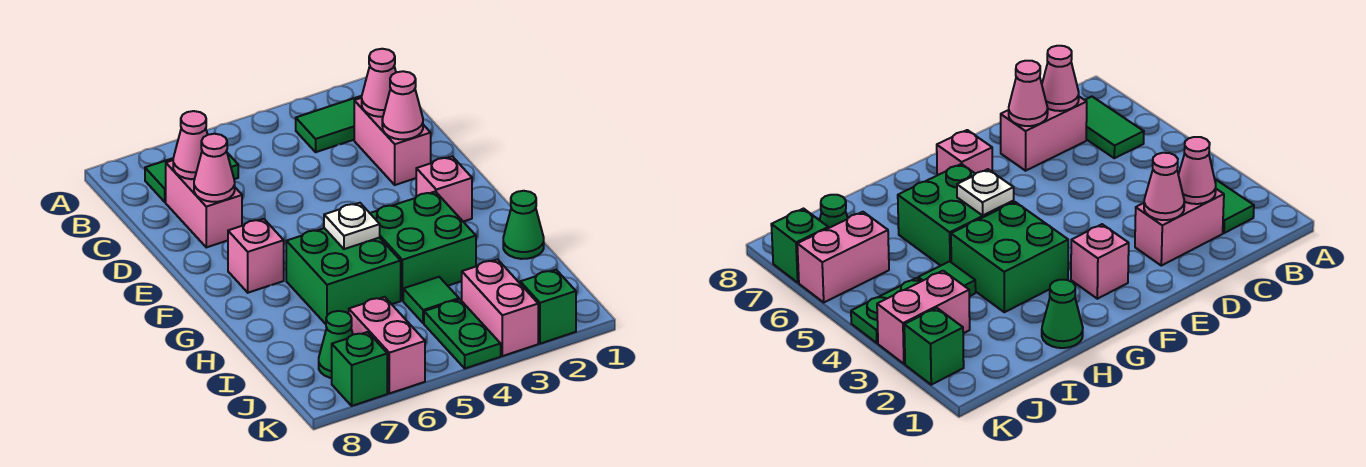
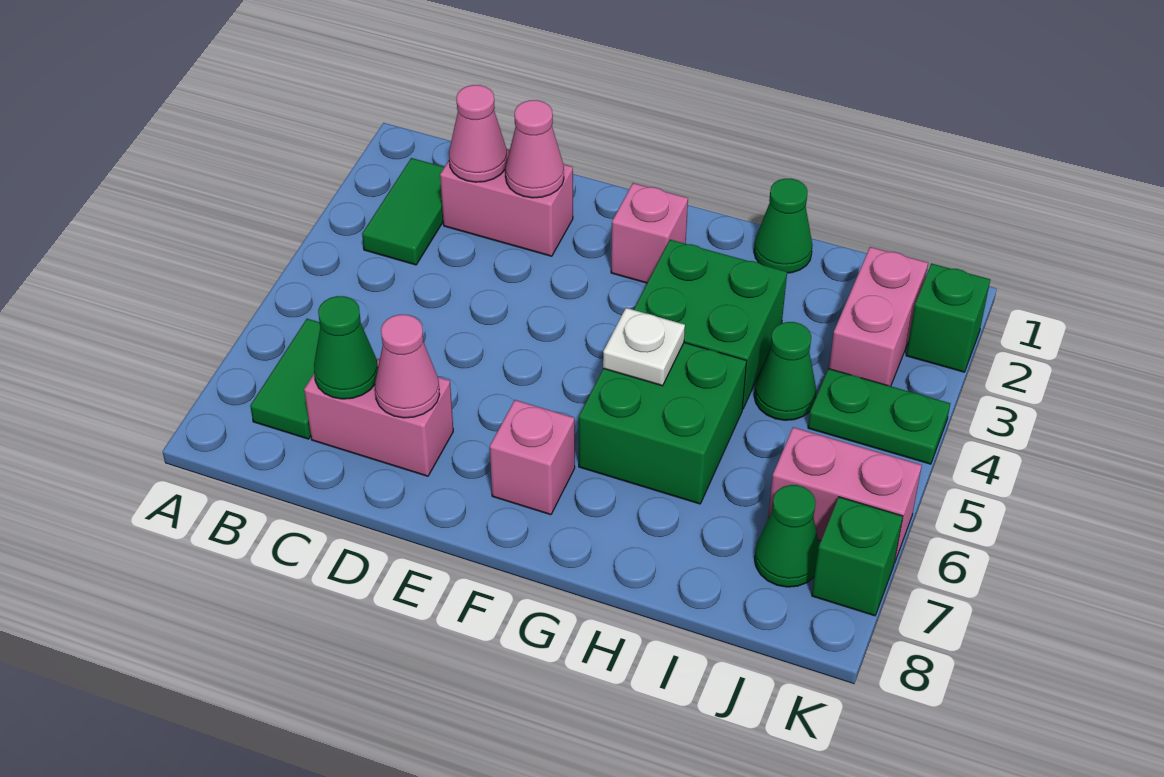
pink cone C7 level 2 -> green cone C7 level 2
green tile I4 level 1 -> green cone I4 level 1
pink brick J3:K3 level 1 -> pink brick J2:J3 level 1

